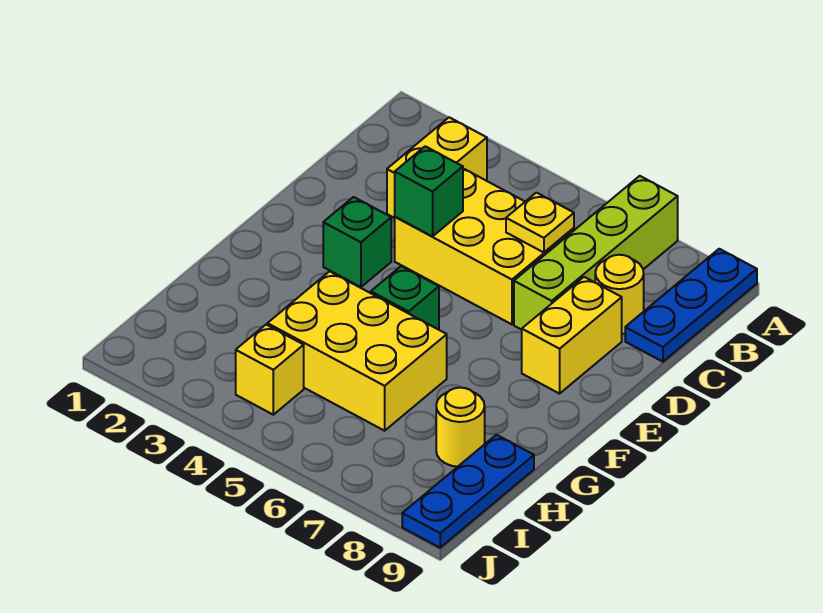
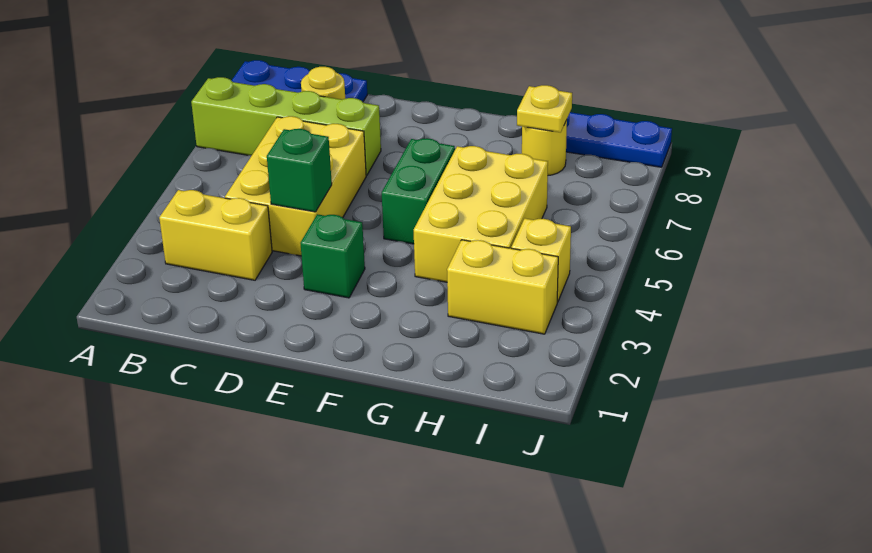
yellow plate C6 level 2 -> yellow plate H8 level 2
yellow brick D8:E8 level 1 -> yellow brick H3:I3 level 1
green brick F5 level 1 -> green brick F5:F6 level 1

